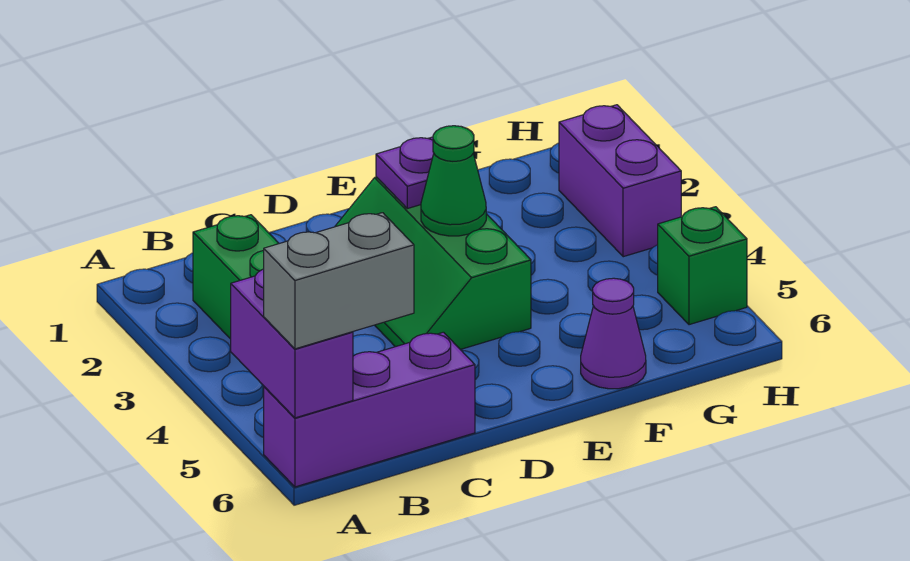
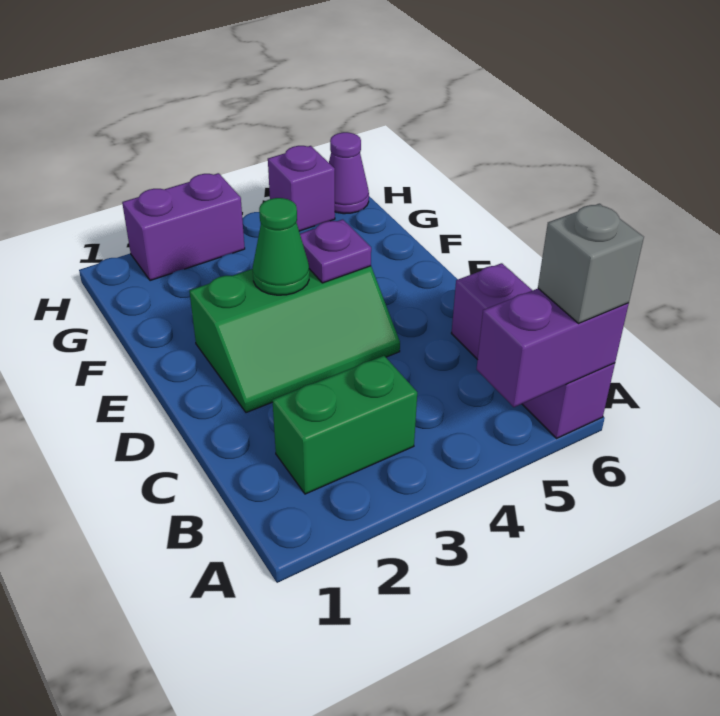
grey brick A6:B6 level 3 -> grey brick A6 level 3
purple plate E2 level 2 -> purple plate E4 level 2
purple cone F6 level 1 -> purple cone H6 level 1
green brick H5 level 1 -> purple brick H5 level 1

